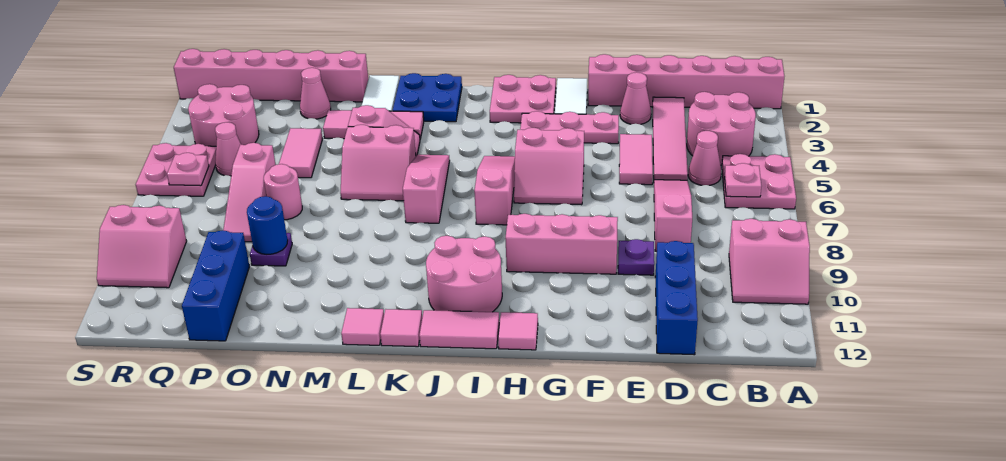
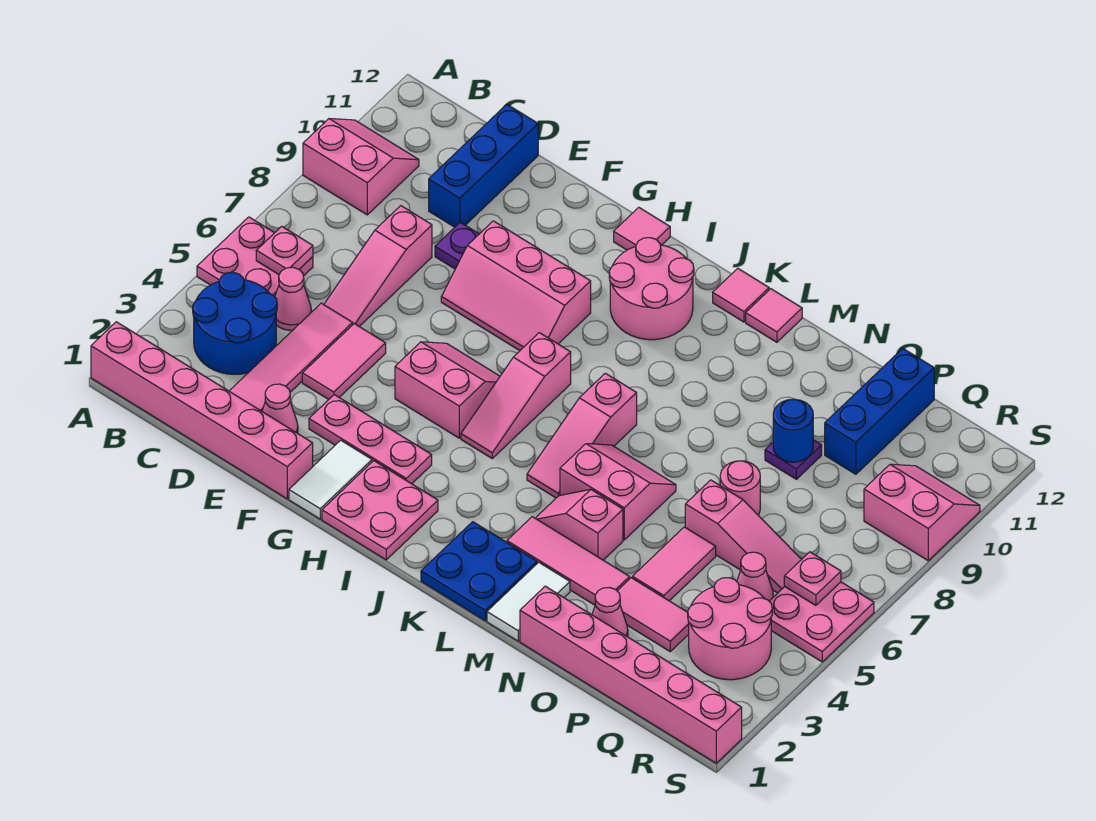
pink round brick B3:C4 level 1 -> blue round brick B3:C4 level 1
pink tile I12:J12 level 1 -> pink tile O3:P3 level 1
pink slope P6:P8 level 1 top 6 -> pink slope O6:Q6 level 1 top O

